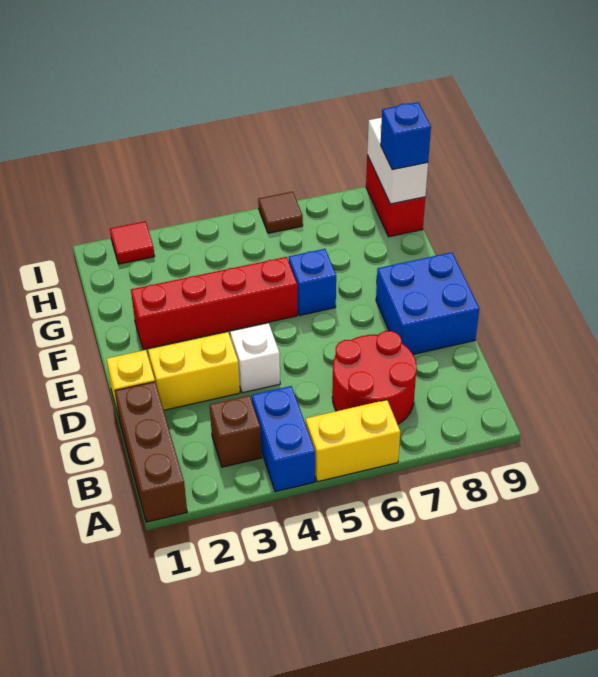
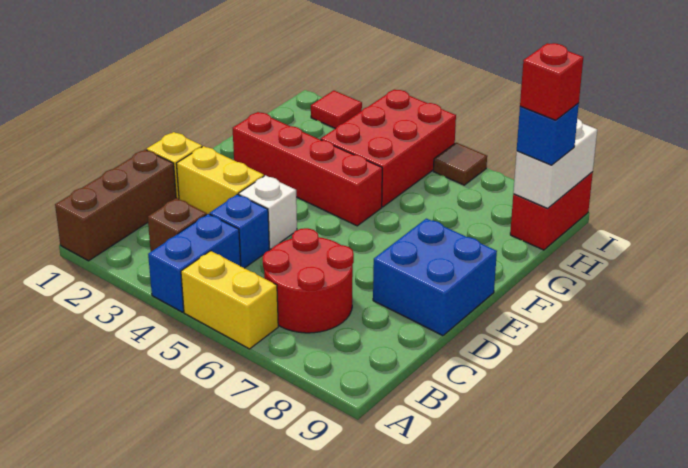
blue brick F6 level 1 -> blue brick C4 level 1
none -> red brick G4:I5 level 1
none -> red brick H9 level 4

